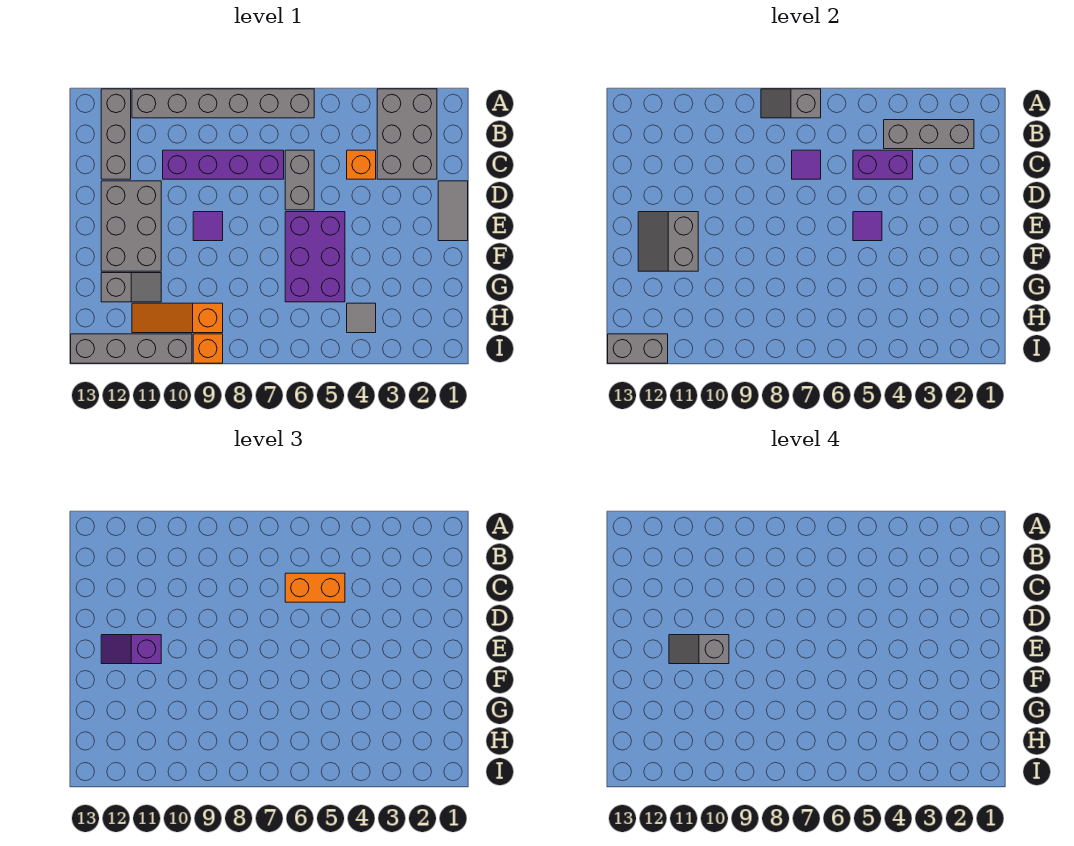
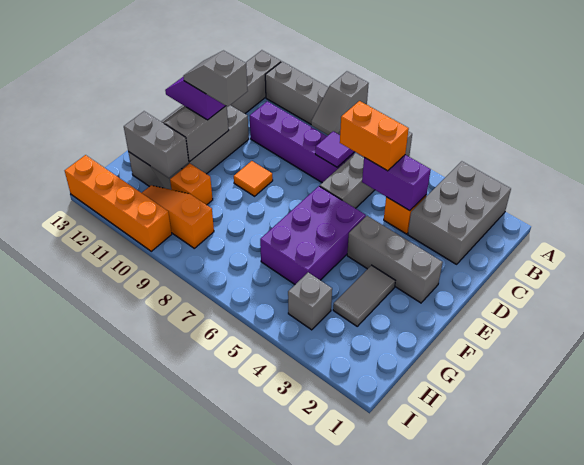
grey slope A7:A8 level 2 top 7 -> grey slope A8:B8 level 2 top A
grey brick B2:B4 level 2 -> grey brick E2:E4 level 1
grey tile D1:E1 level 1 -> grey tile F3:G3 level 1
purple tile E5 level 2 -> none
purple tile E9 level 1 -> orange tile E9 level 1
grey tile H4 level 1 -> grey brick H4 level 1
orange brick I9 level 1 -> orange brick G10 level 1
grey brick I10:I13 level 1 -> orange brick I10:I13 level 1
grey brick I12:I13 level 2 -> grey brick G11:G12 level 2

